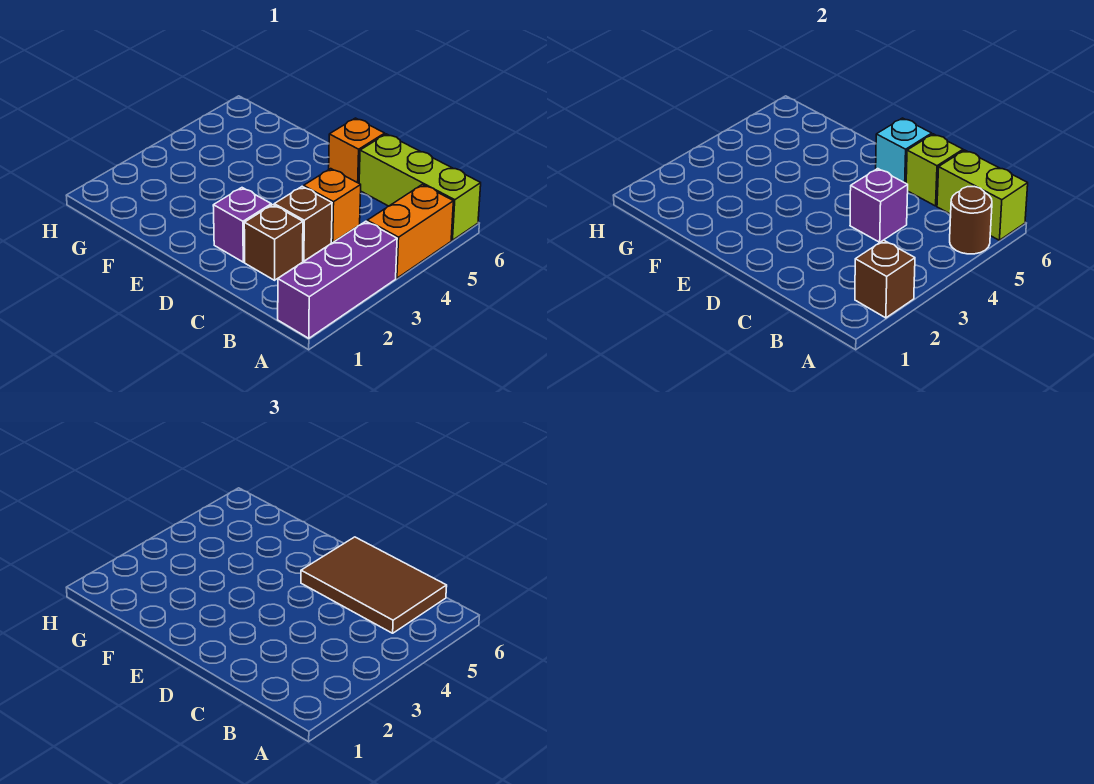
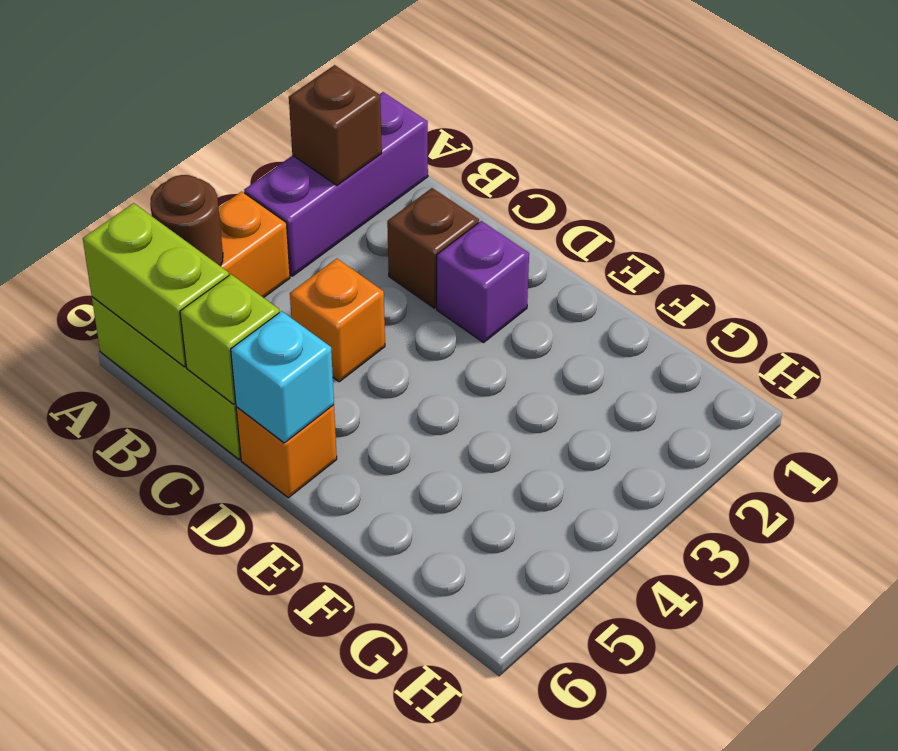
brown tile B5:D6 level 3 -> none
brown brick C3 level 1 -> none
purple brick C4 level 2 -> none

